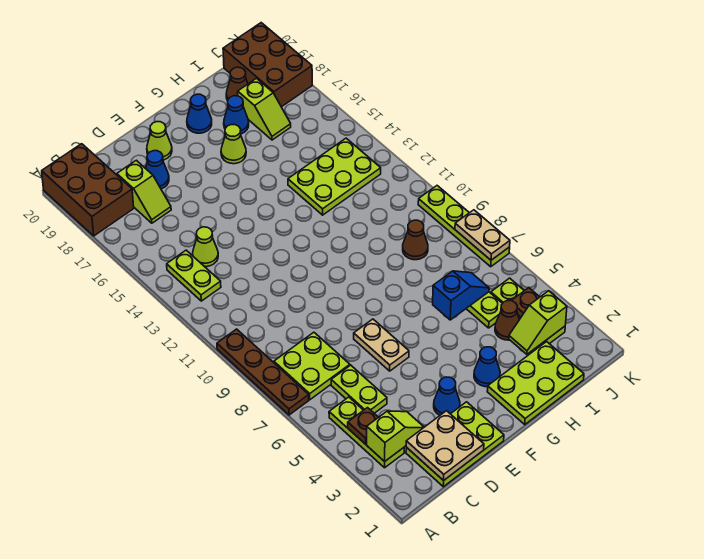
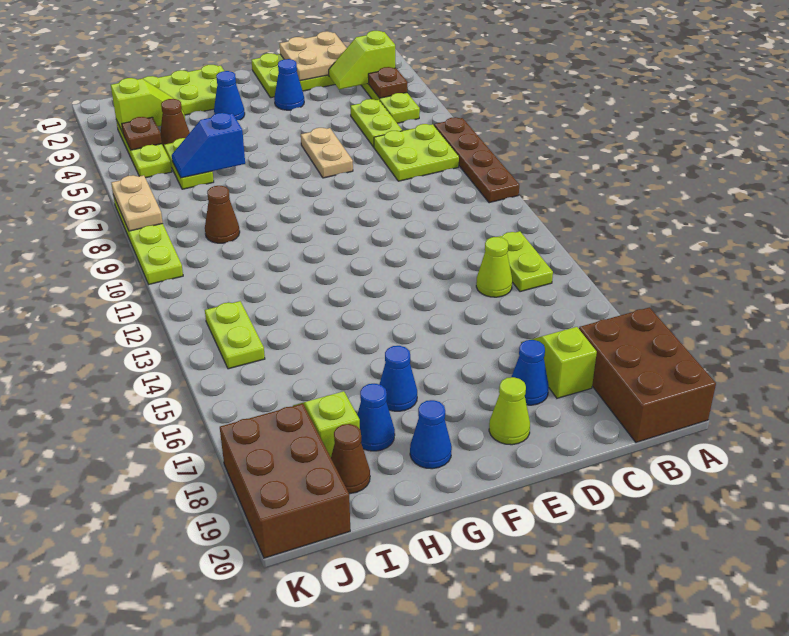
lime cone G17 level 1 -> blue cone G17 level 1
lime plate H13:J14 level 1 -> lime plate J13:J14 level 1

